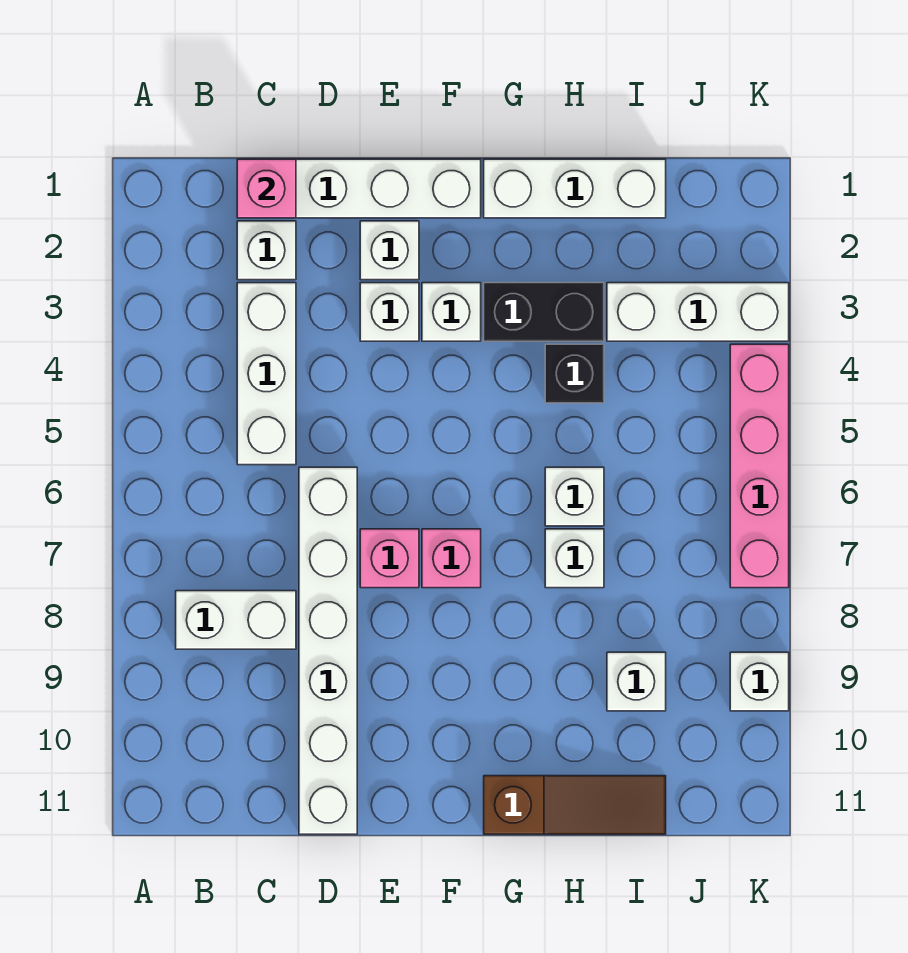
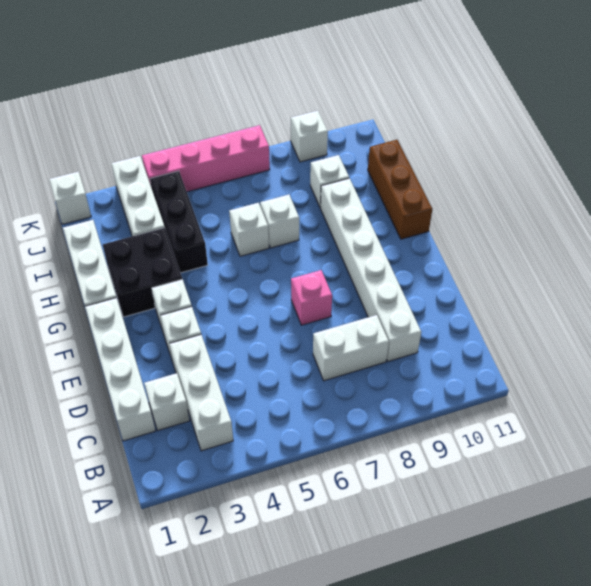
white brick B8:C8 level 1 -> white brick C7:C8 level 1
pink brick C1 level 2 -> none
white brick C3:C5 level 1 -> white brick B3:D3 level 1
white brick D6:D11 level 1 -> white brick C9:H9 level 1
white brick E2 level 1 -> white brick K1 level 1
pink brick F7 level 1 -> none
black brick G3:H3 level 1 -> black brick G2:H3 level 1
brown slope G11:I11 level 1 top G -> brown brick G11:I11 level 1
black brick H4 level 1 -> black brick H4:J4 level 1

